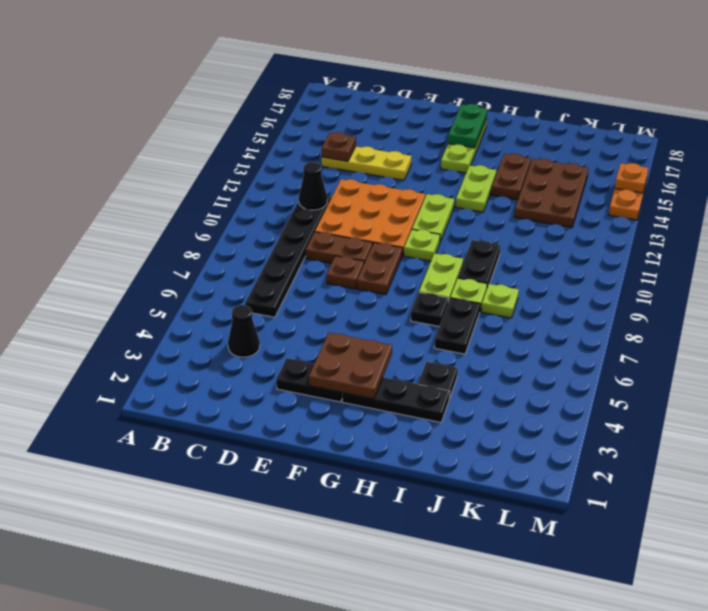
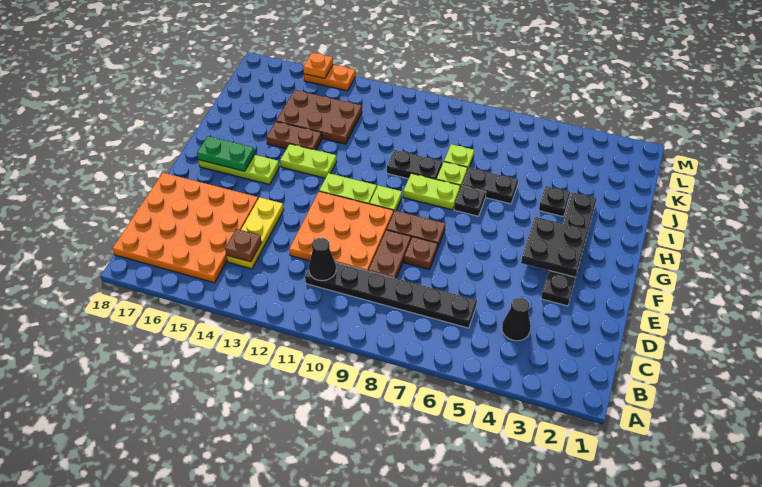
none -> orange plate B15:E18 level 1
brown plate F3:G4 level 2 -> black plate F3:G4 level 2

